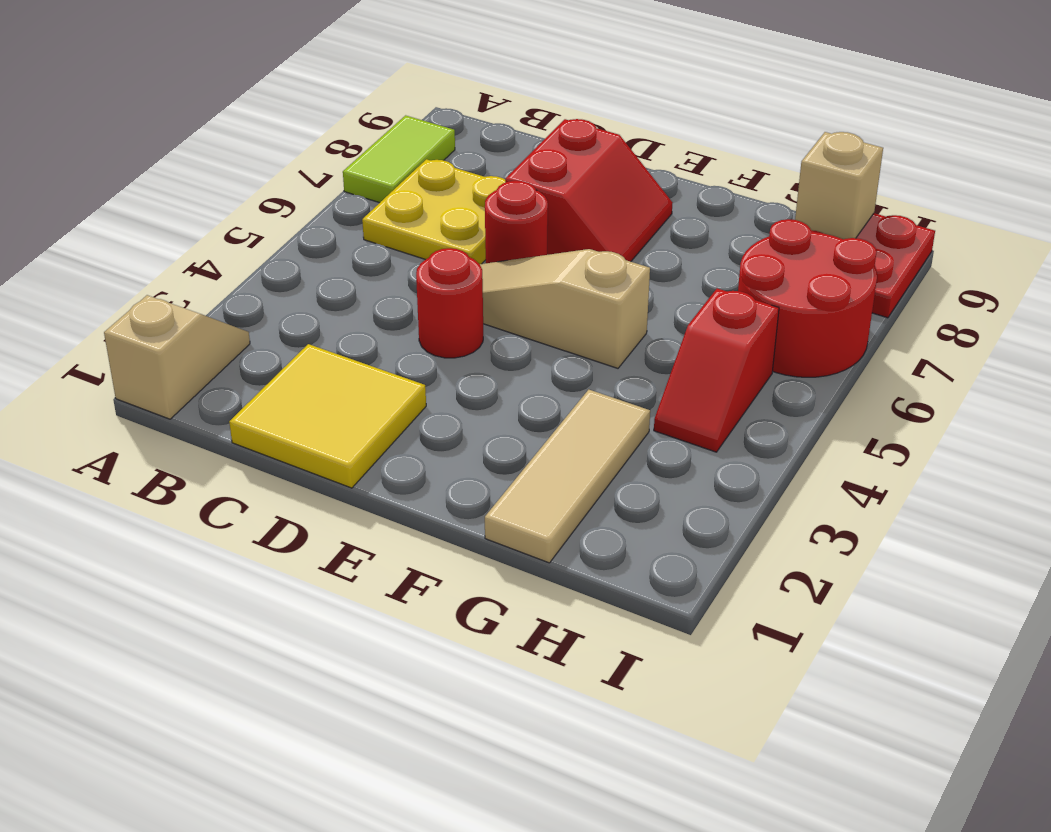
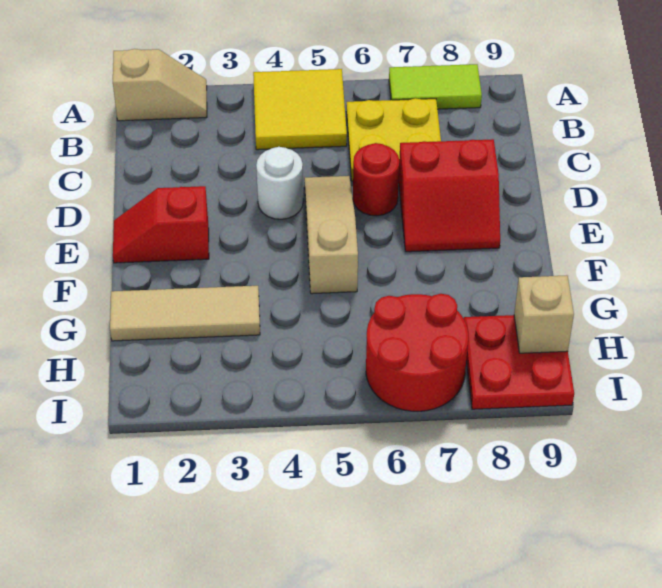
yellow tile C1:D2 level 1 -> yellow tile A4:B5 level 1
red round brick D4 level 1 -> white round brick D4 level 1
red slope H4:H5 level 1 top 5 -> red slope E1:E2 level 1 top 2

